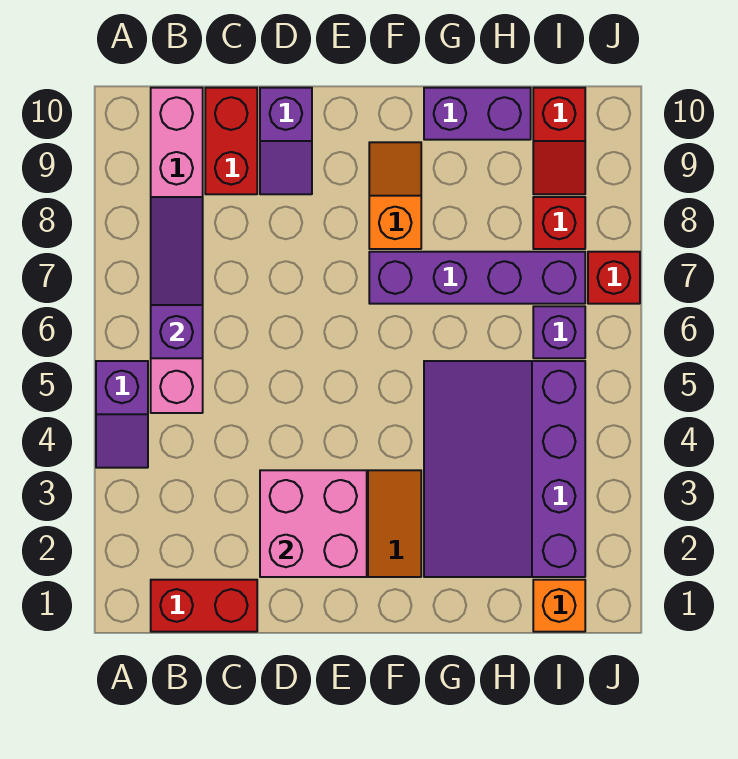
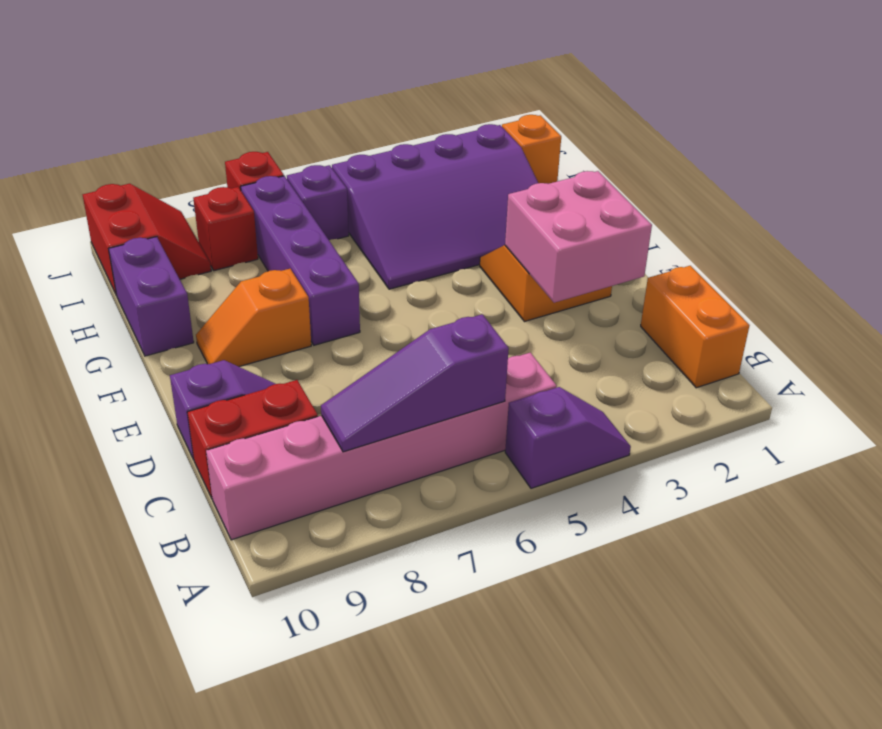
red brick B1:C1 level 1 -> orange brick B1:C1 level 1
red slope I9:I10 level 1 top 10 -> red slope I9:J10 level 1 top 10

